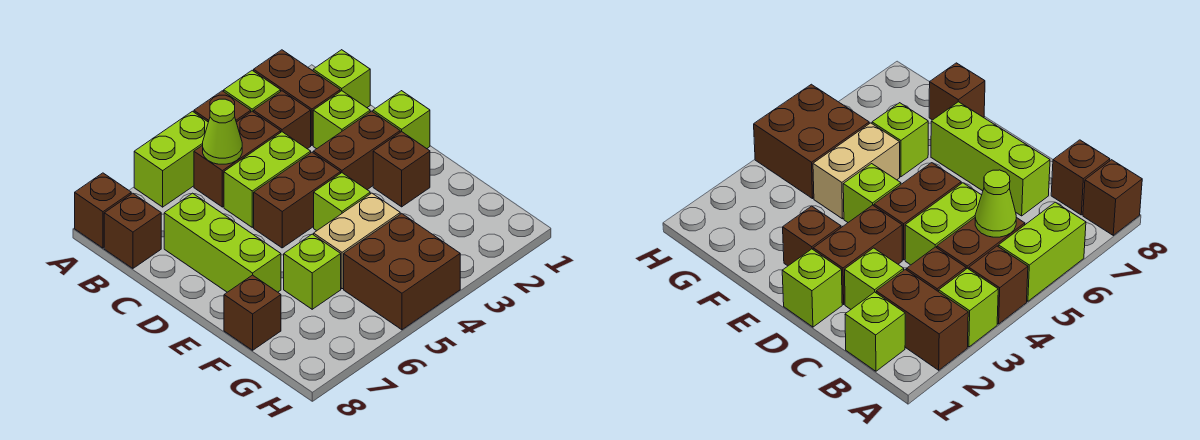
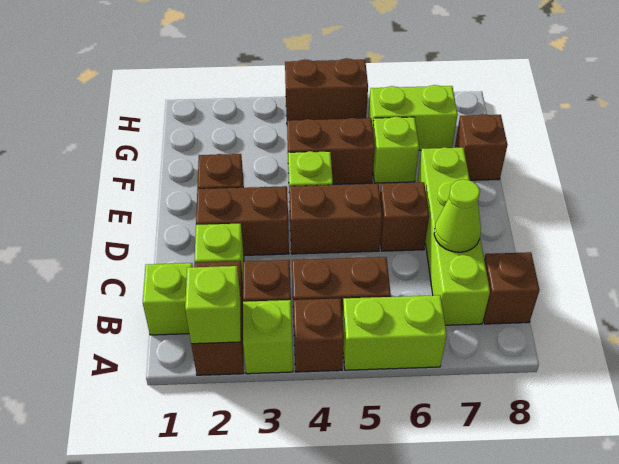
brown brick A8 level 1 -> brown brick D6 level 1
lime cone B5 level 2 -> lime cone C7 level 2
lime brick C4:C5 level 1 -> lime brick G6:G7 level 1
lime brick C7:E7 level 1 -> lime brick B7:E7 level 1
lime brick D1 level 1 -> lime brick A2 level 2
tan brick F4:F5 level 1 -> brown brick F4:F5 level 1
brown brick G4:H5 level 1 -> brown brick H4:H5 level 1

